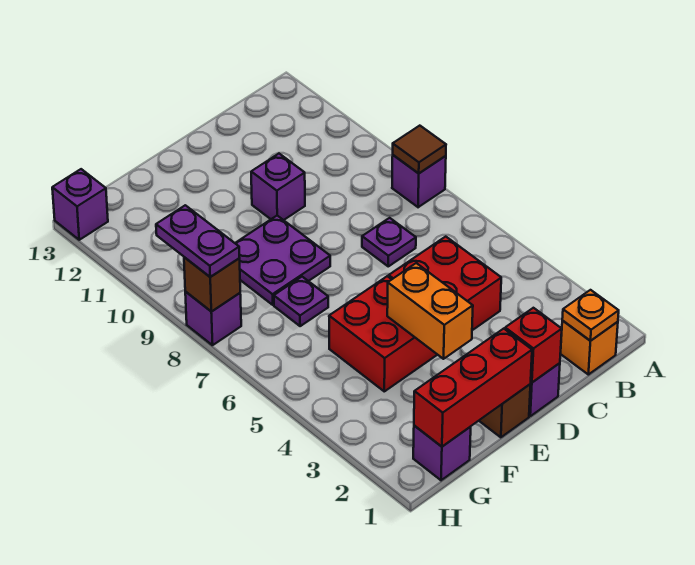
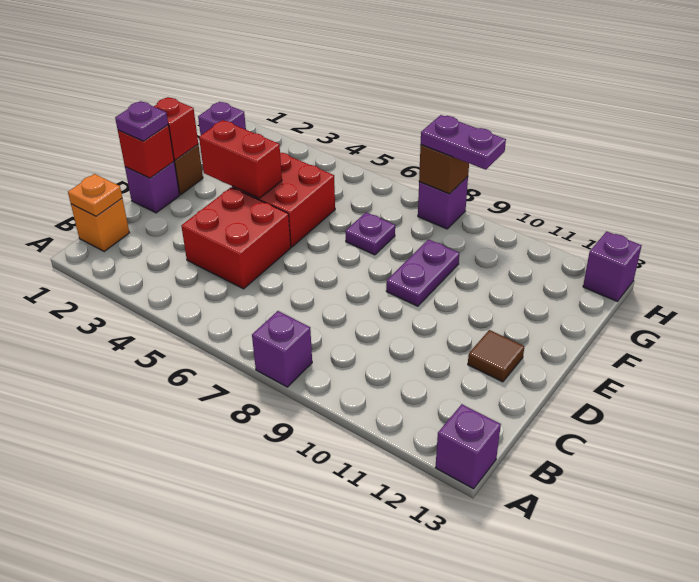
brown tile A8 level 2 -> brown tile D12 level 1
purple plate C7 level 1 -> purple plate D1 level 3
purple brick D10 level 1 -> purple brick A13 level 1
red brick E1:G1 level 2 -> red brick E1 level 2
orange brick E3:E4 level 2 -> red brick E3:E4 level 2
purple plate E8:F9 level 1 -> purple plate E9:F9 level 1

